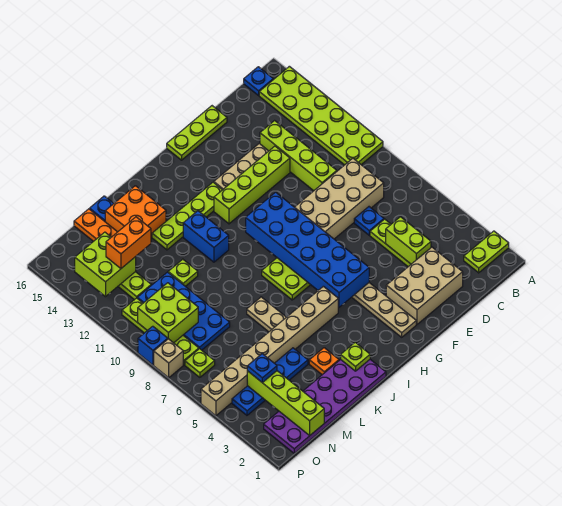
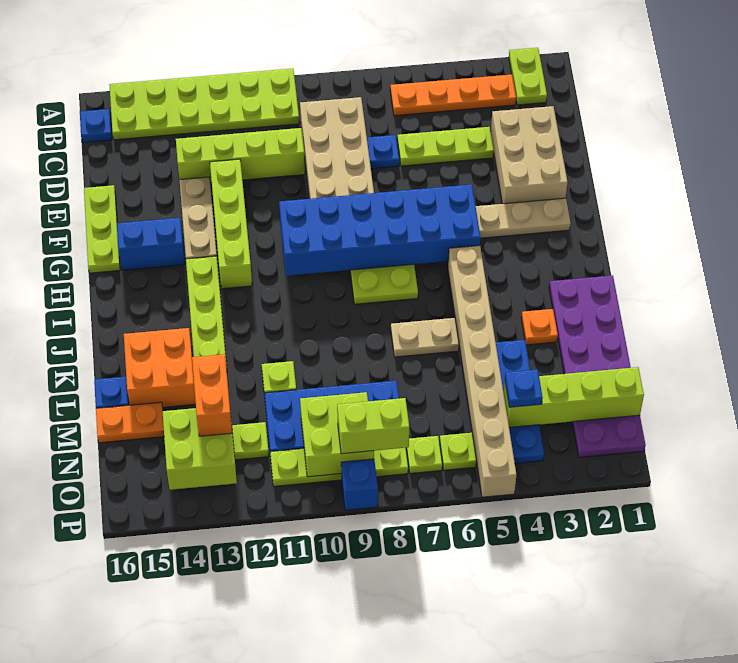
none -> orange plate B3:B6 level 1
lime brick D4:D5 level 2 -> lime brick O8:O9 level 3
lime plate J2 level 2 -> lime plate O6 level 1
blue brick J11:J12 level 1 -> blue brick G14:G15 level 1
tan brick P8 level 1 -> none

